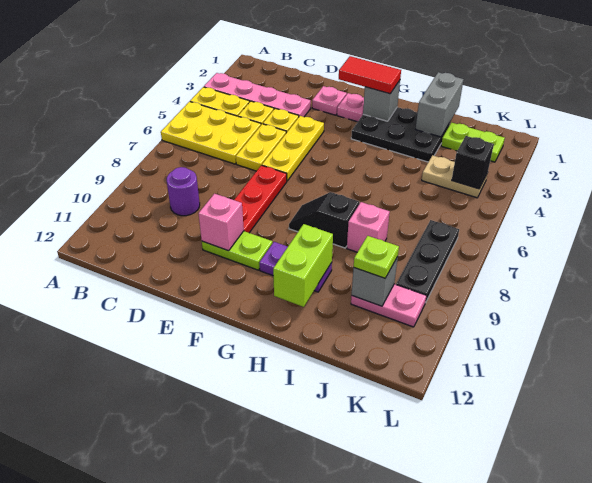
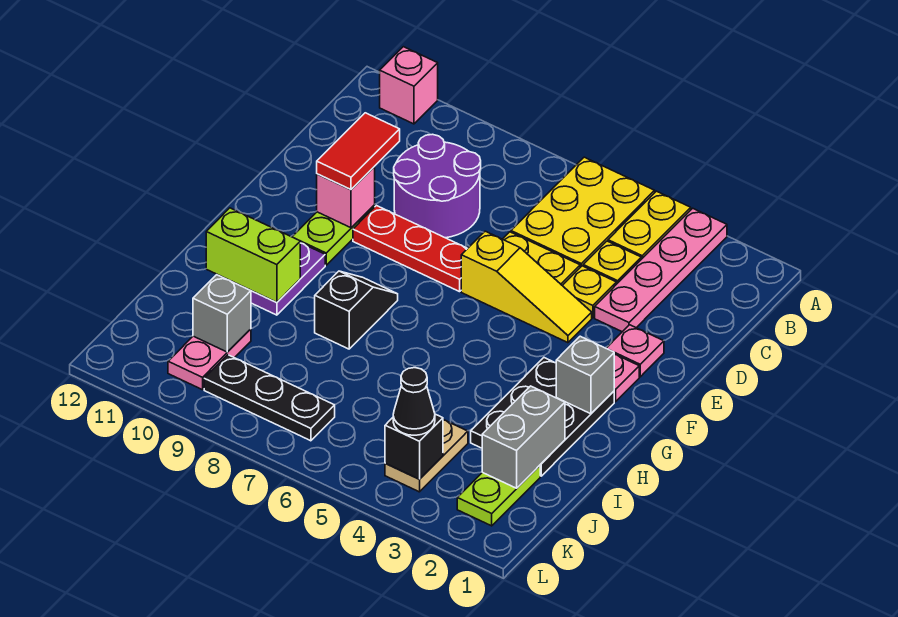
purple round brick C9 level 1 -> purple round brick C8:D9 level 1
yellow plate E4:E6 level 1 -> yellow slope E4:E6 level 1 top 6
red tile F2:G2 level 3 -> red tile D10:E10 level 3
grey brick I1:I2 level 2 -> grey brick I2:J2 level 2
pink brick I8 level 1 -> pink brick A11 level 1
lime plate J10 level 3 -> none
none -> black cone K4 level 3

